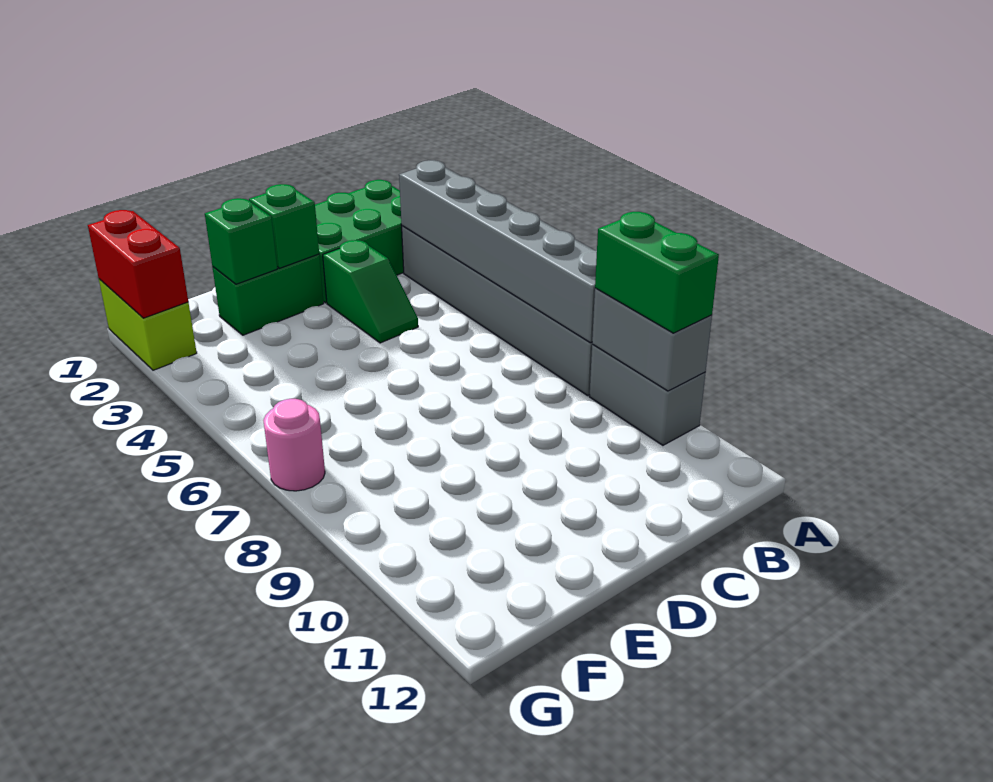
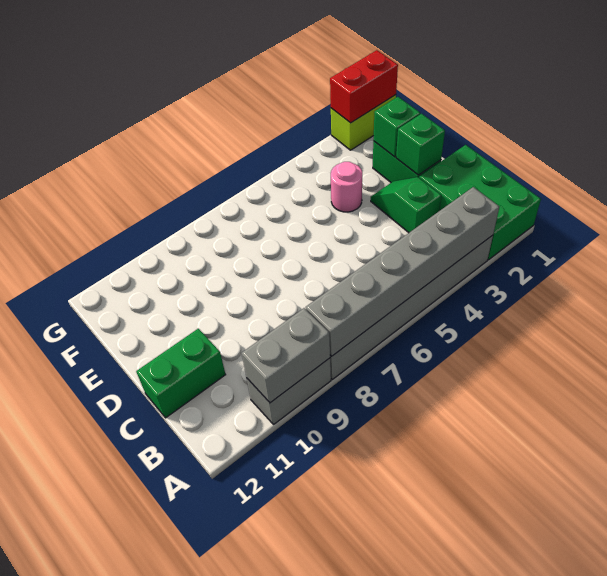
green brick A9:A10 level 3 -> green brick C11:C12 level 1
green slope C3:C4 level 1 top 3 -> green slope C3:D3 level 1 top C
pink round brick G7 level 1 -> pink round brick E4 level 1

